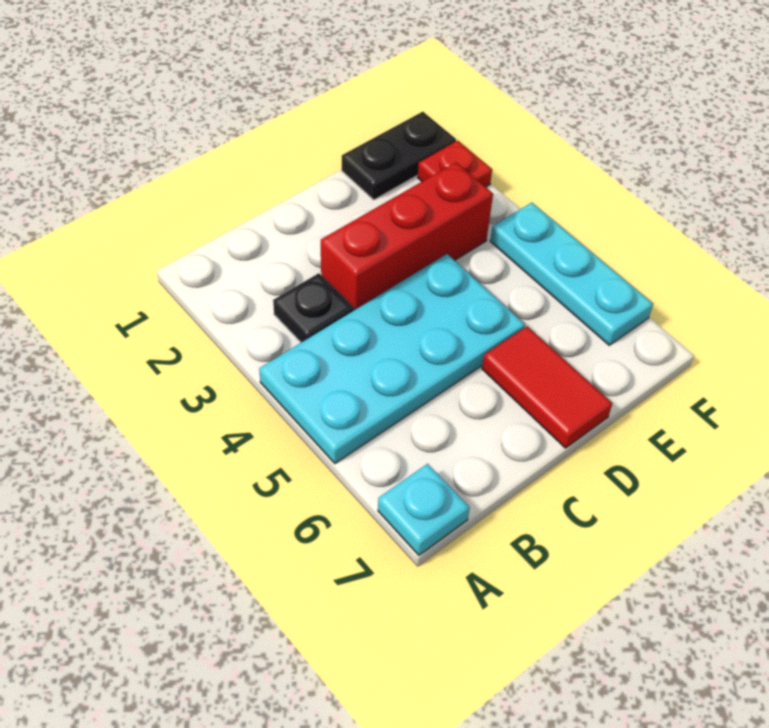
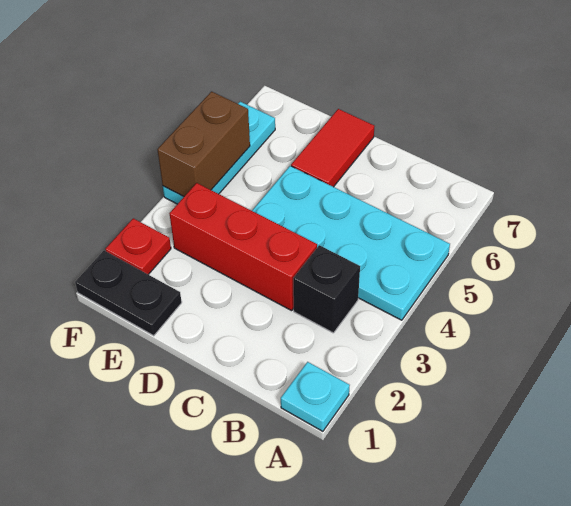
cyan plate A7 level 1 -> cyan plate A1 level 1
black plate B3 level 1 -> black brick B3 level 1
none -> brown brick F4:F5 level 2

